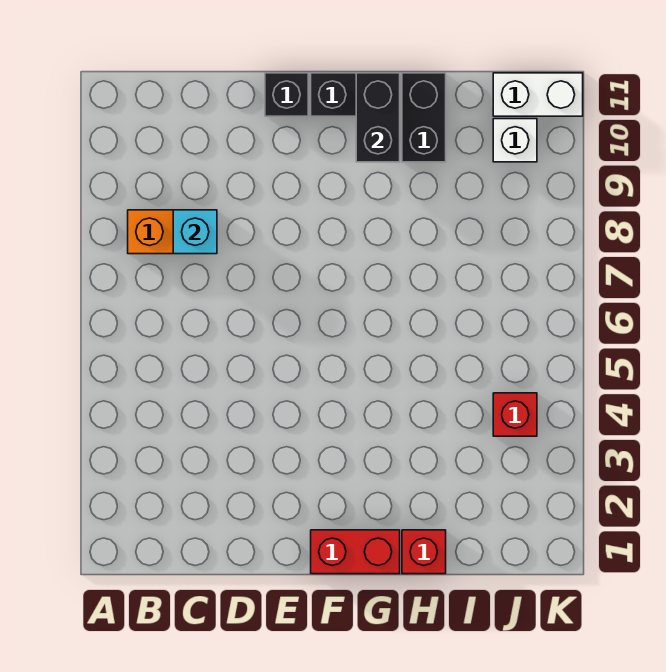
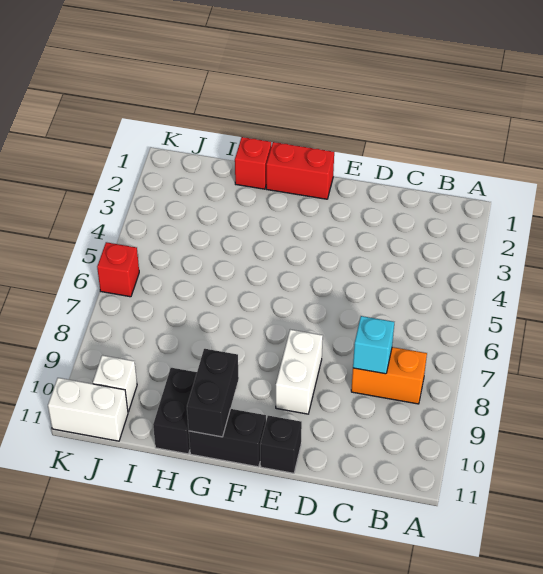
none -> white brick E8:E9 level 1
red brick J4 level 1 -> red brick K6 level 1

